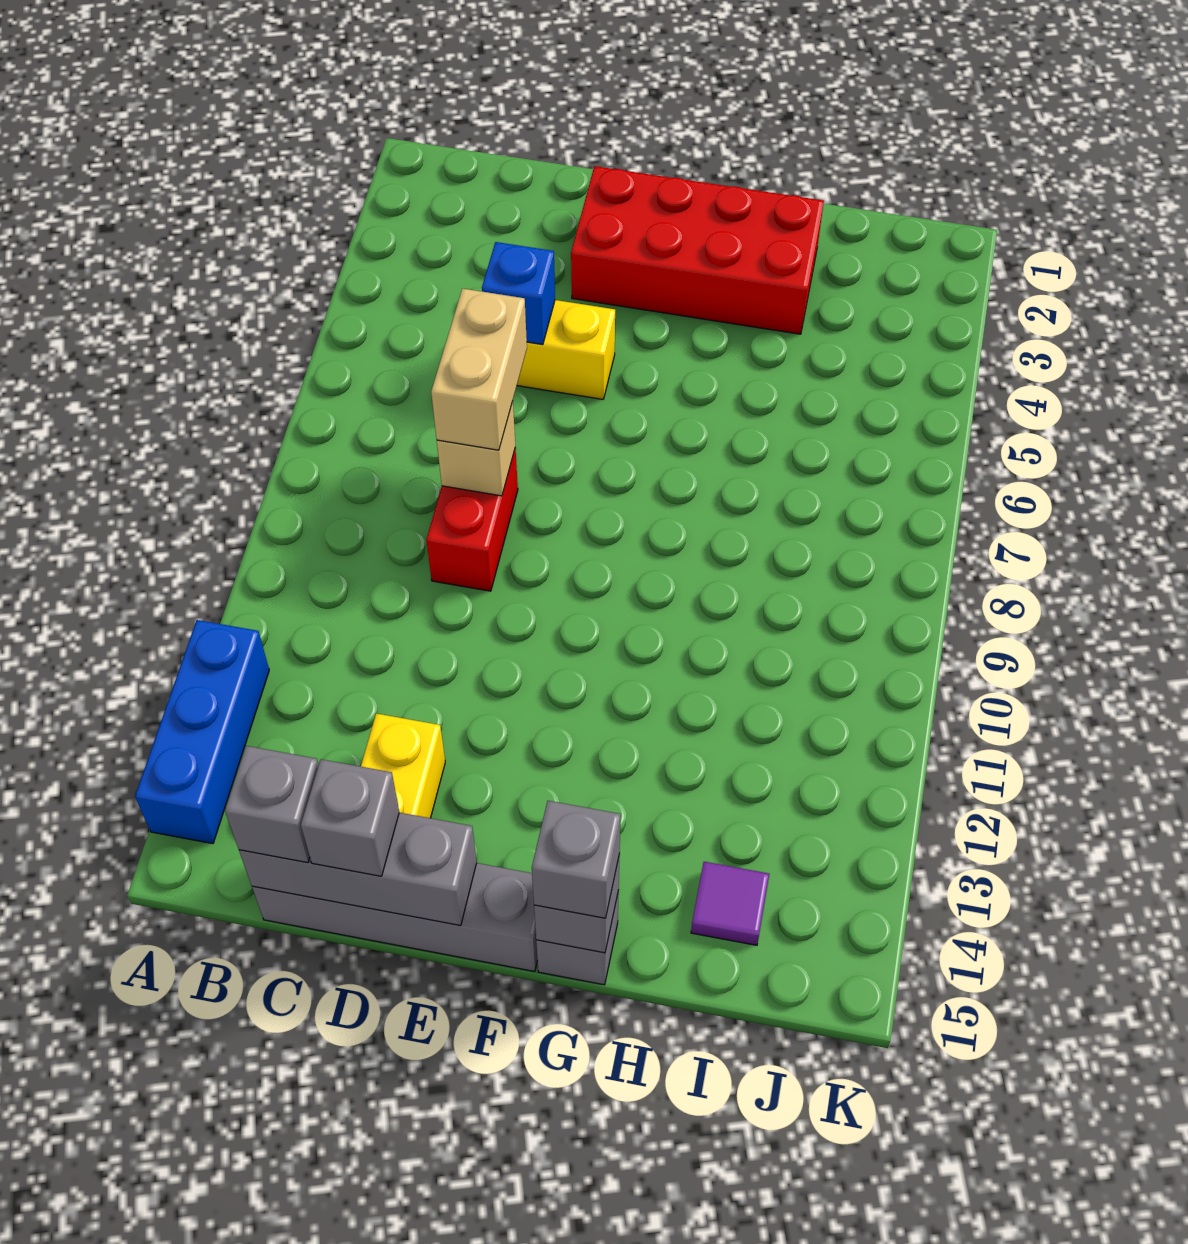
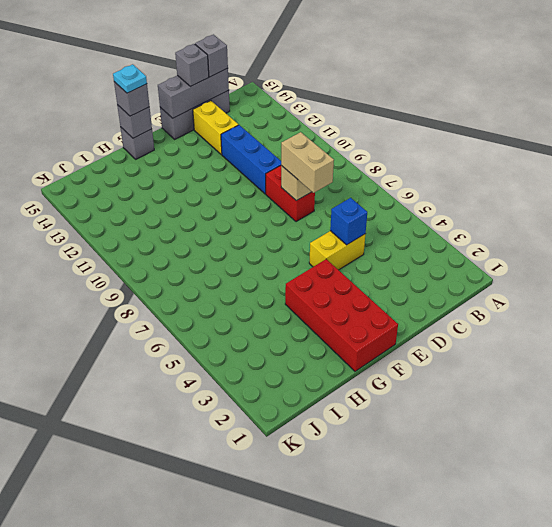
blue brick A12:A14 level 1 -> blue brick D10:D12 level 1
grey brick C15:F15 level 1 -> grey brick C15:E15 level 1
red brick E2:H3 level 1 -> red brick F1:G4 level 1
none -> cyan plate G15 level 4
purple tile I14 level 1 -> none

